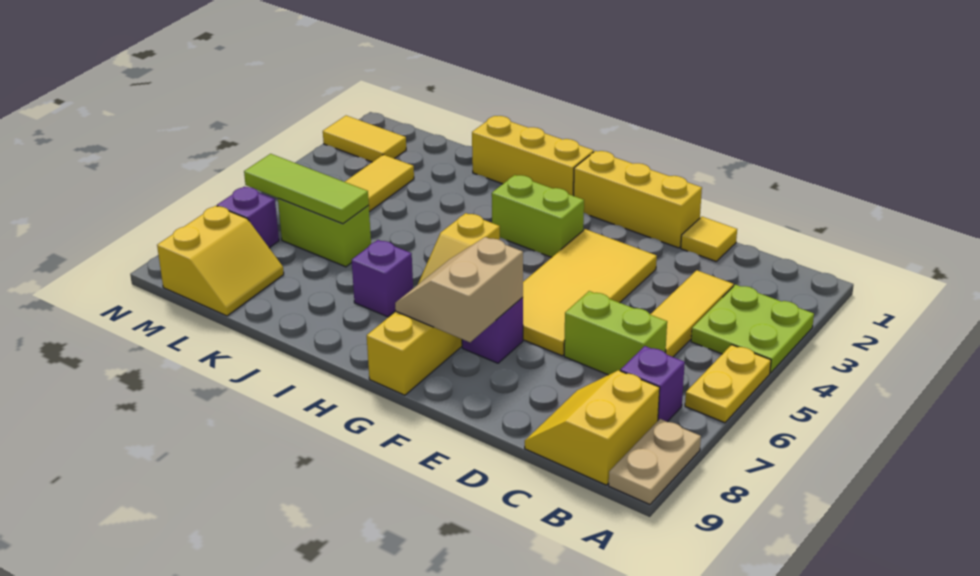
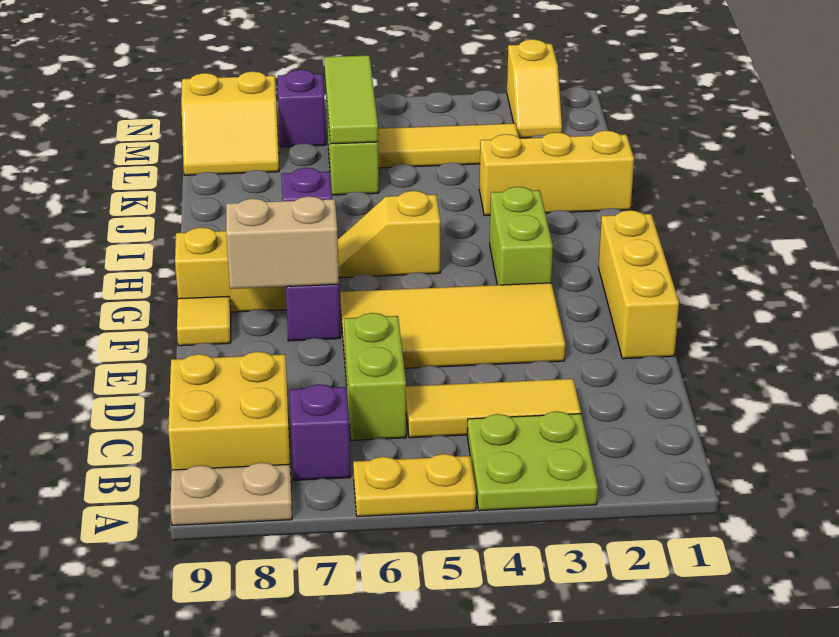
yellow slope B8:C9 level 1 top B -> yellow brick B8:C9 level 1
yellow tile D1 level 1 -> yellow tile F9 level 1
yellow brick H1:J1 level 1 -> yellow brick J1:J3 level 1
yellow tile M2:N2 level 1 -> yellow slope M2:N2 level 1 top N

